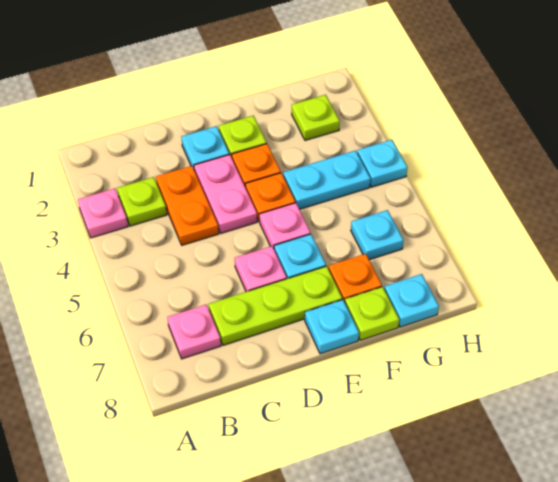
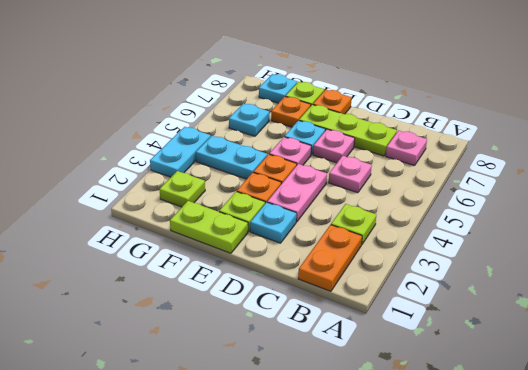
pink plate A3 level 1 -> pink plate C5 level 1
orange plate C3:C4 level 1 -> orange plate B1:B2 level 1
none -> lime plate E1:F1 level 1
cyan plate E8 level 1 -> orange plate E8 level 1
cyan plate H4 level 1 -> cyan plate H3:H4 level 1

